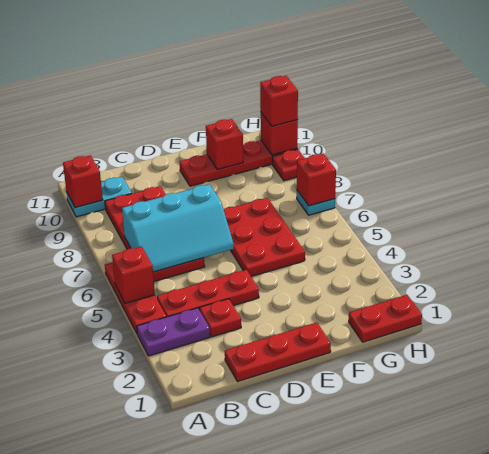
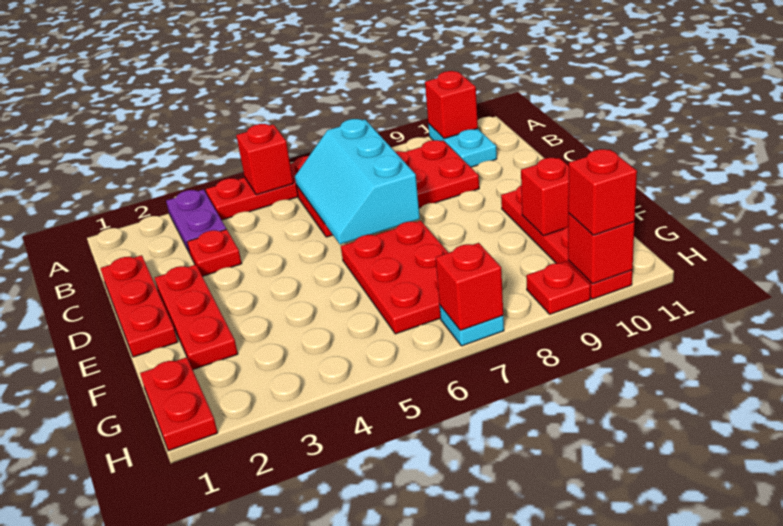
red plate B4:D4 level 1 -> red plate D2:F2 level 1
red plate E5:F7 level 1 -> red plate E6:G7 level 1

